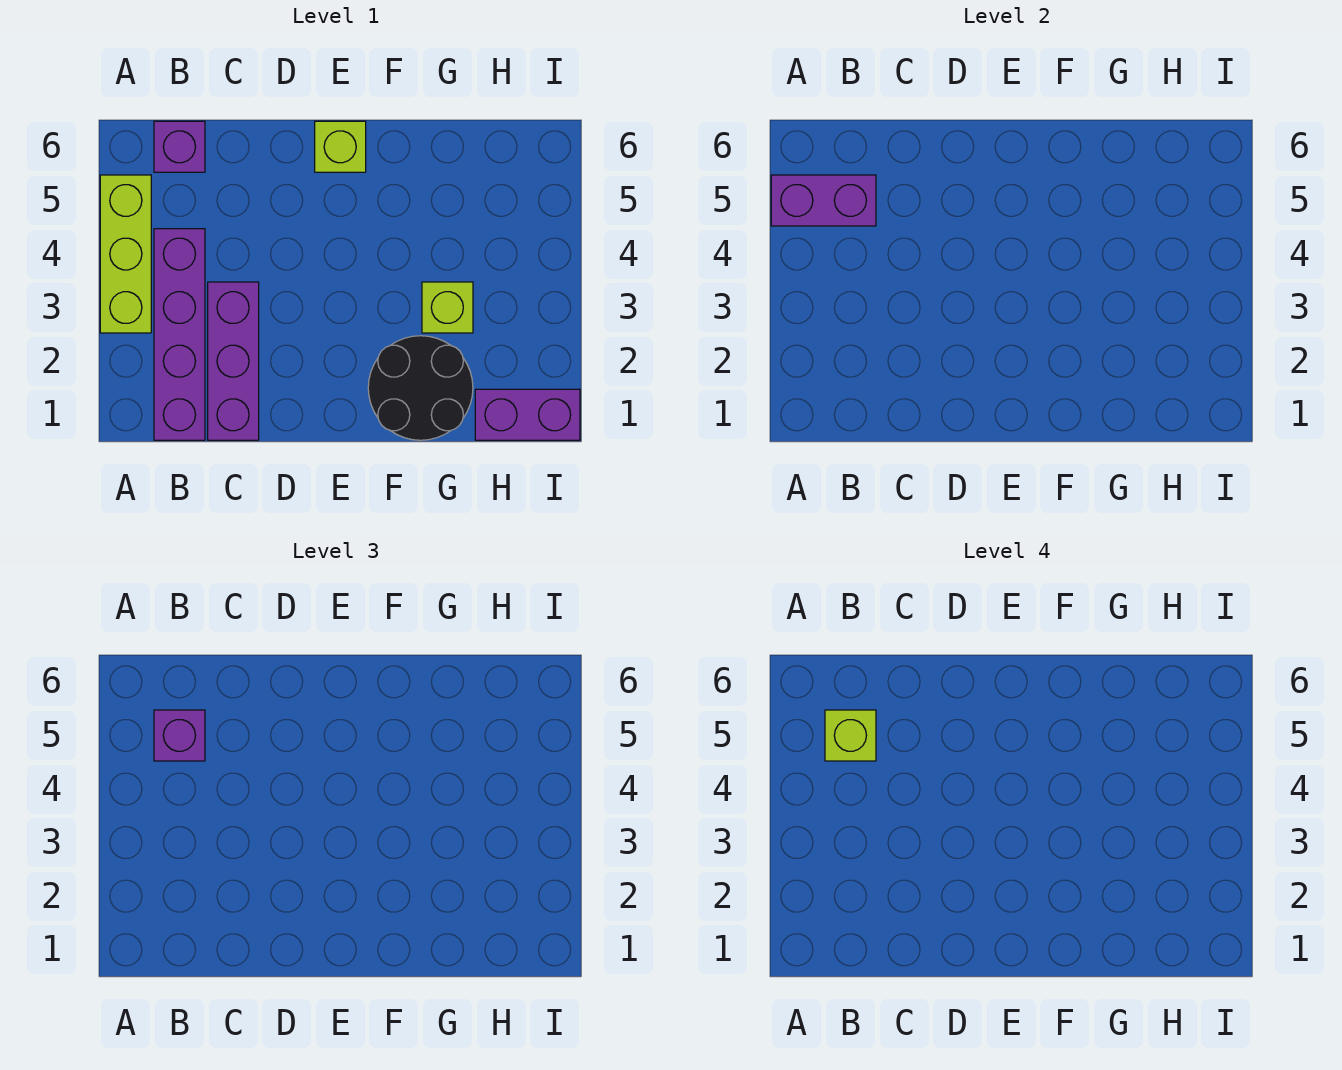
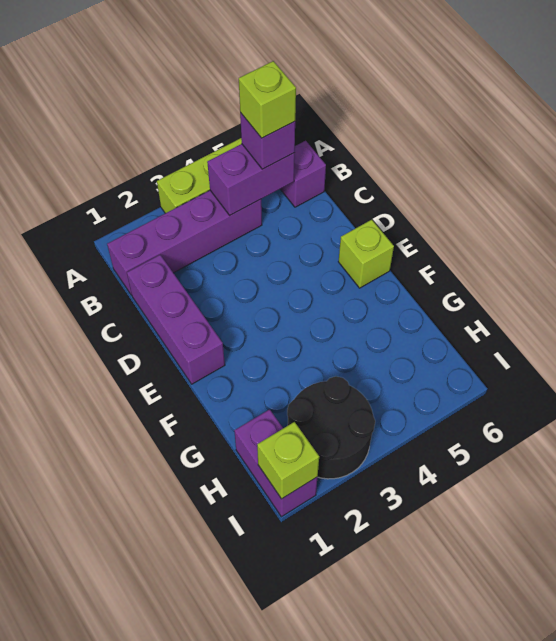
purple brick A5:B5 level 2 -> purple brick B4:B5 level 2
purple brick C1:C3 level 1 -> purple brick C1:E1 level 1
black round brick F1:G2 level 1 -> black round brick H2:I3 level 1
lime brick G3 level 1 -> lime brick I1 level 2

